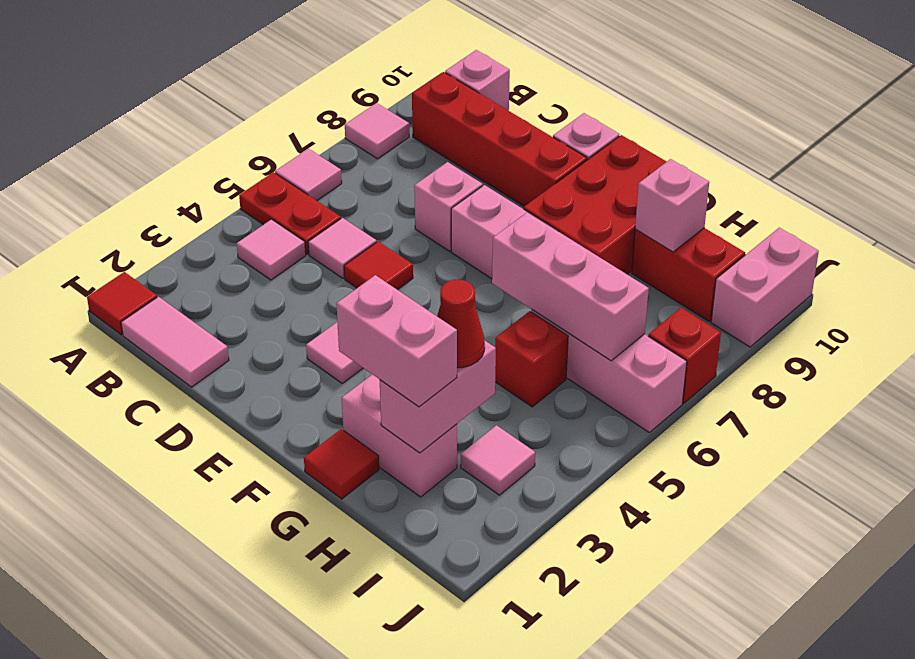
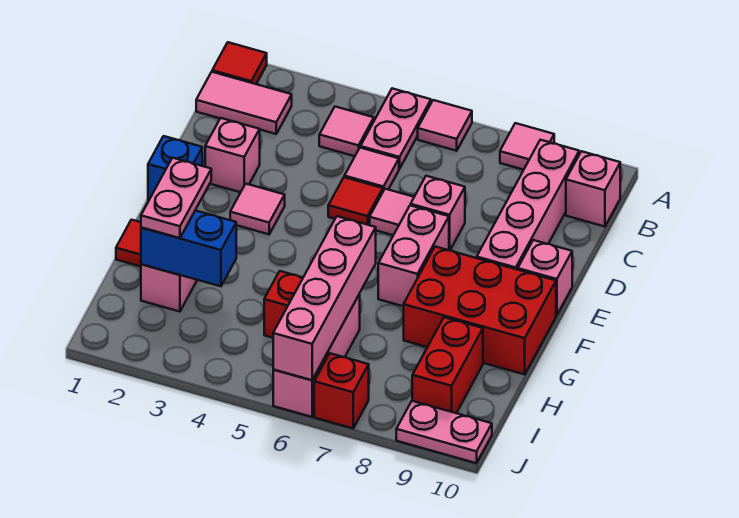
red plate A5:B5 level 1 -> pink plate A5:B5 level 1
pink tile B1:C1 level 1 -> pink tile B1:B2 level 1
red brick B9:E9 level 1 -> pink brick B9:E9 level 1
none -> blue brick E1 level 1
pink brick G2:H2 level 3 -> pink plate G2:H2 level 3
pink brick G6:I6 level 2 -> pink brick G6:J6 level 2
pink brick H2:H3 level 2 -> blue brick H2:H3 level 2
red cone H3 level 3 -> none
pink brick H9 level 2 -> pink brick D2 level 1
pink tile I3 level 1 -> pink tile D6 level 1
pink brick J9:J10 level 1 -> pink plate J9:J10 level 1

